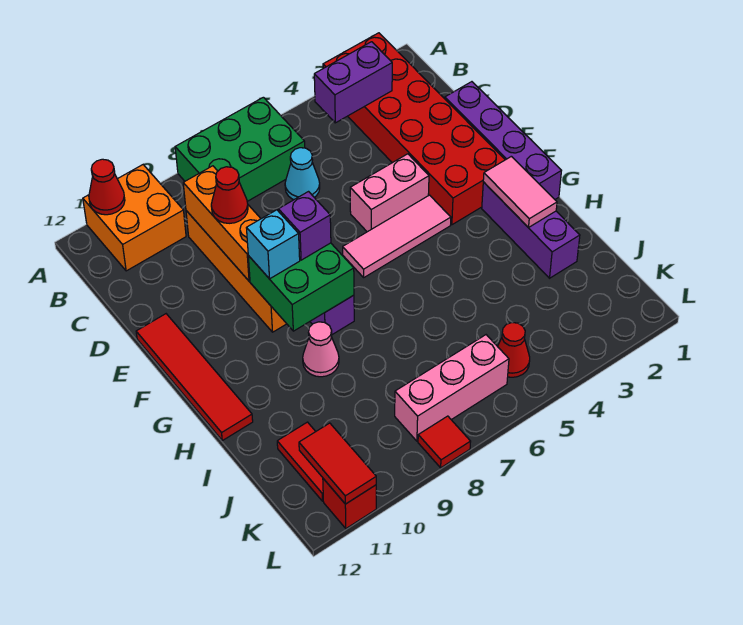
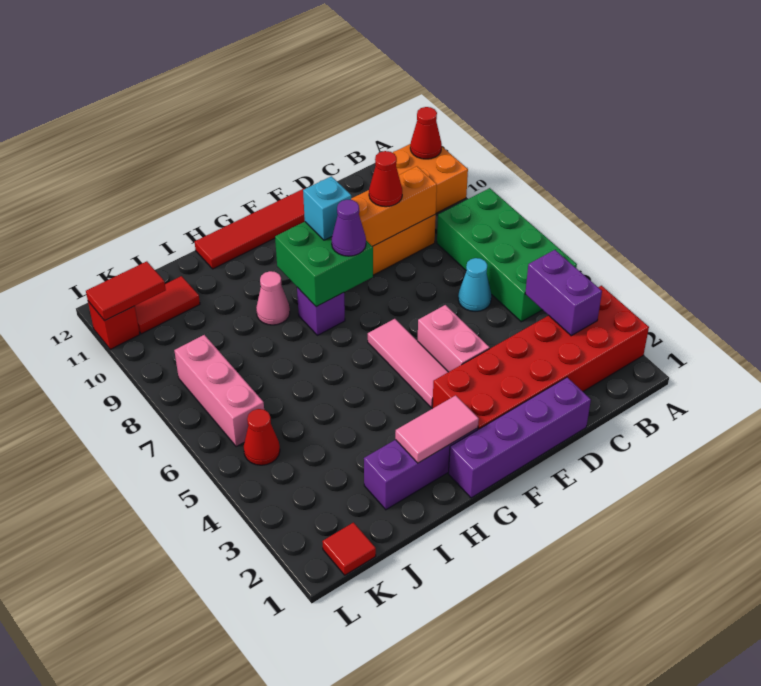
green brick A6:B8 level 1 -> green brick A5:B8 level 1
purple brick F8 level 3 -> purple cone F8 level 3
red tile L8 level 1 -> red tile K1 level 1

